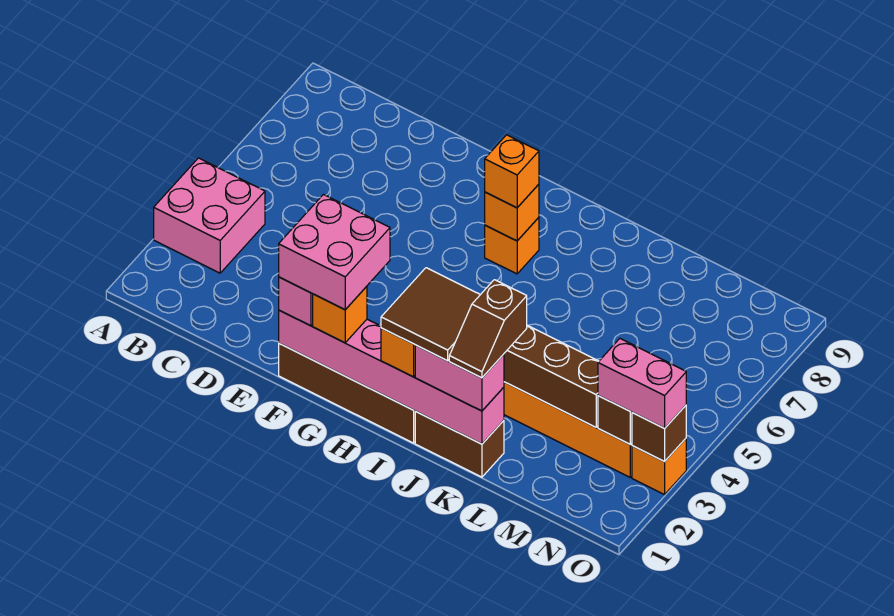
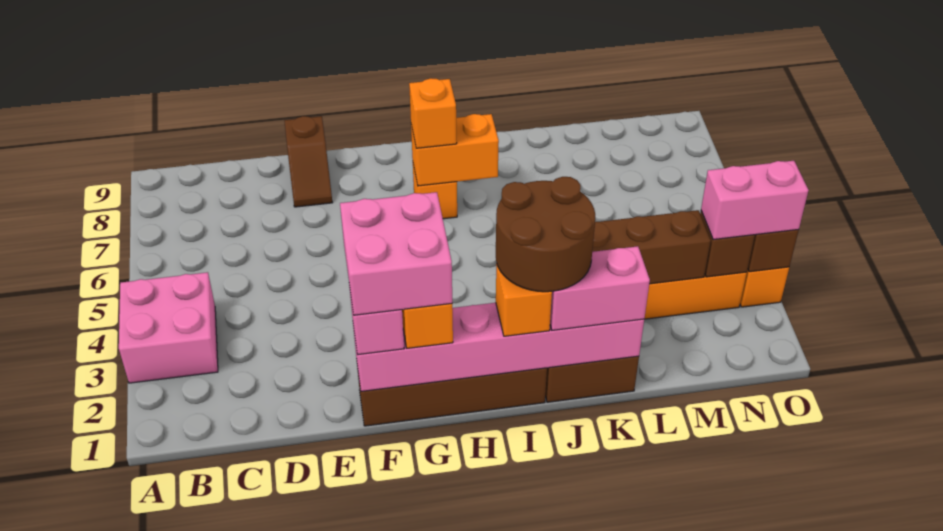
orange brick H7 level 2 -> orange brick H7:I7 level 2
brown tile I1:J2 level 4 -> brown round brick I1:J2 level 4
brown slope K1:K2 level 4 top 2 -> brown slope E8:E9 level 1 top 9

